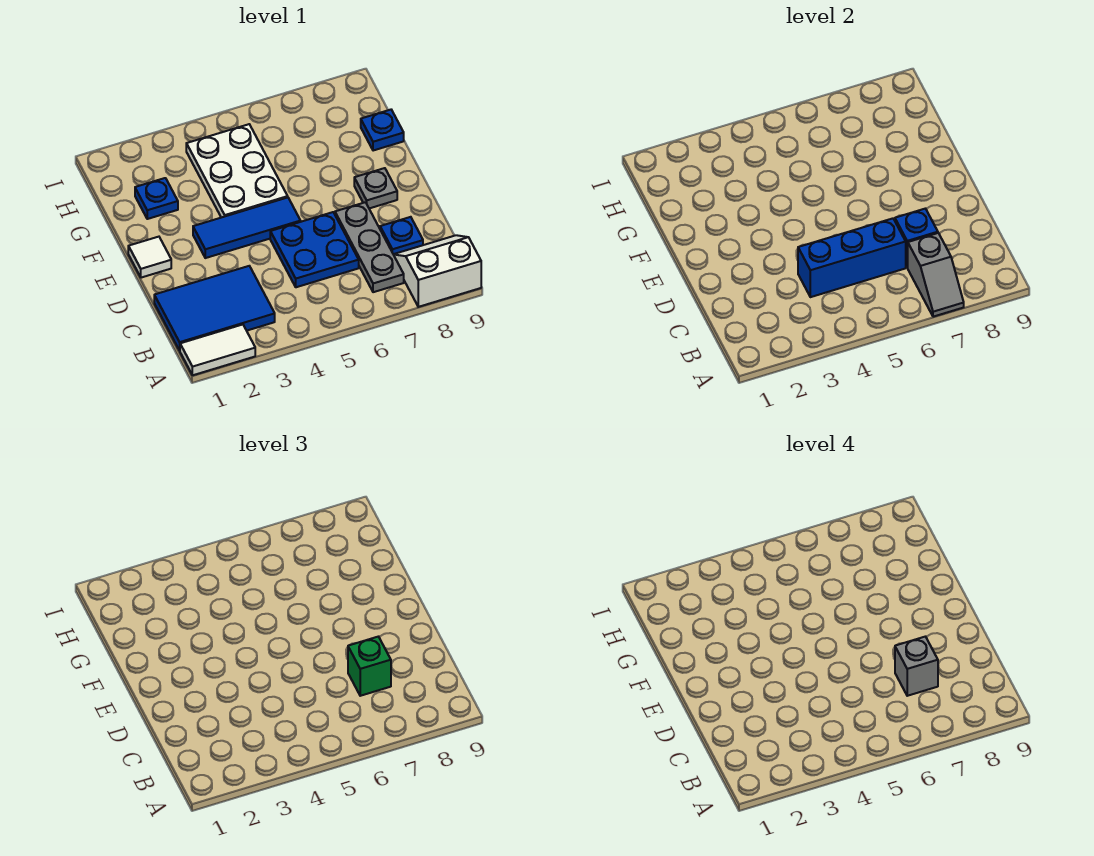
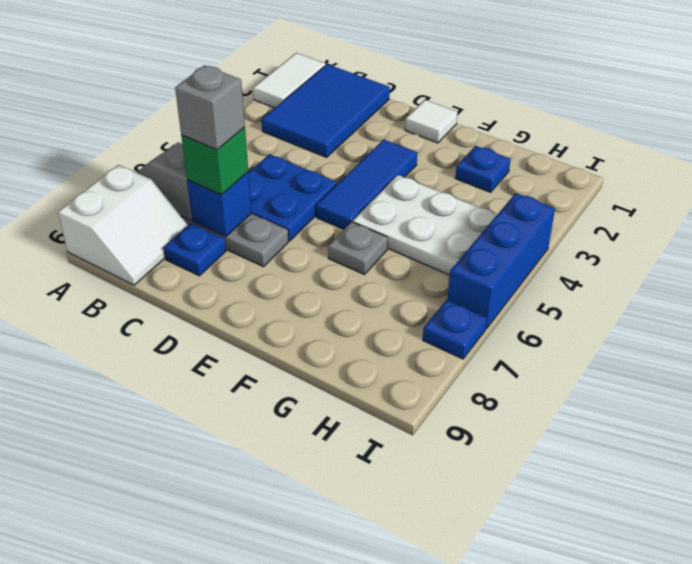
blue brick C4:C6 level 2 -> blue brick I4:I6 level 1
grey plate E8 level 1 -> grey plate F6 level 1
blue plate G9 level 1 -> blue plate I7 level 1

